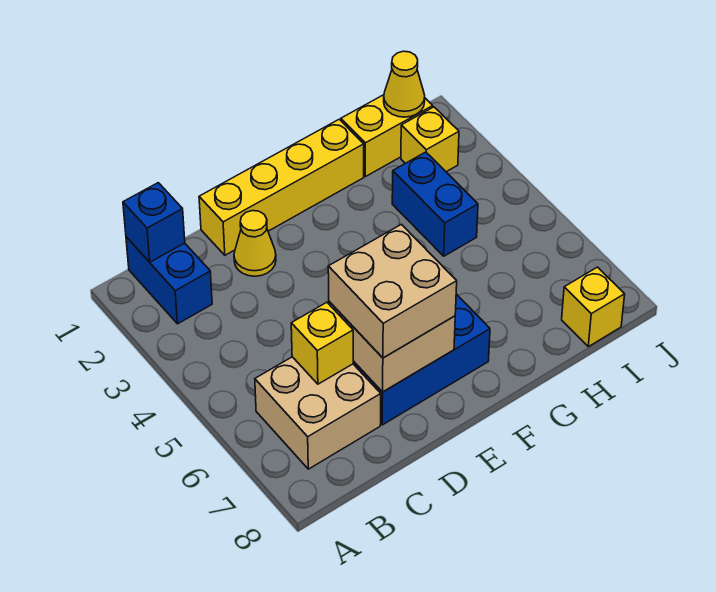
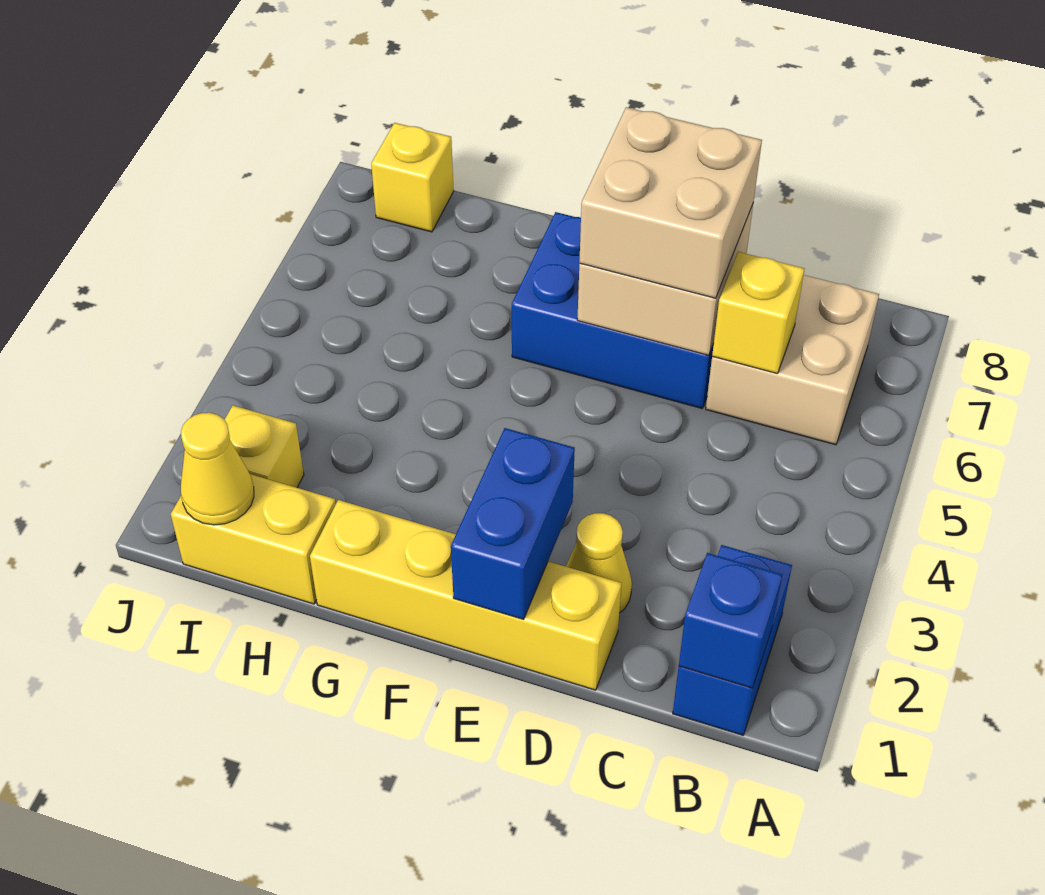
blue brick H3:H4 level 1 -> blue brick E1:E2 level 2

